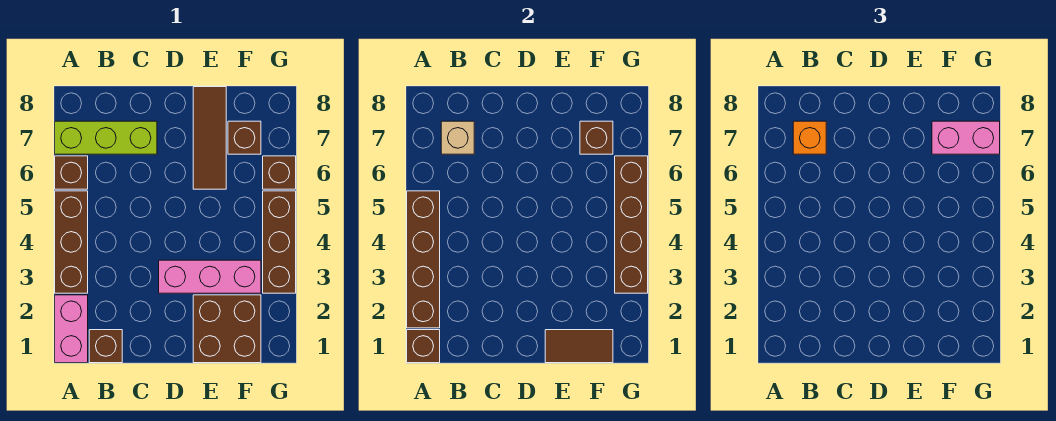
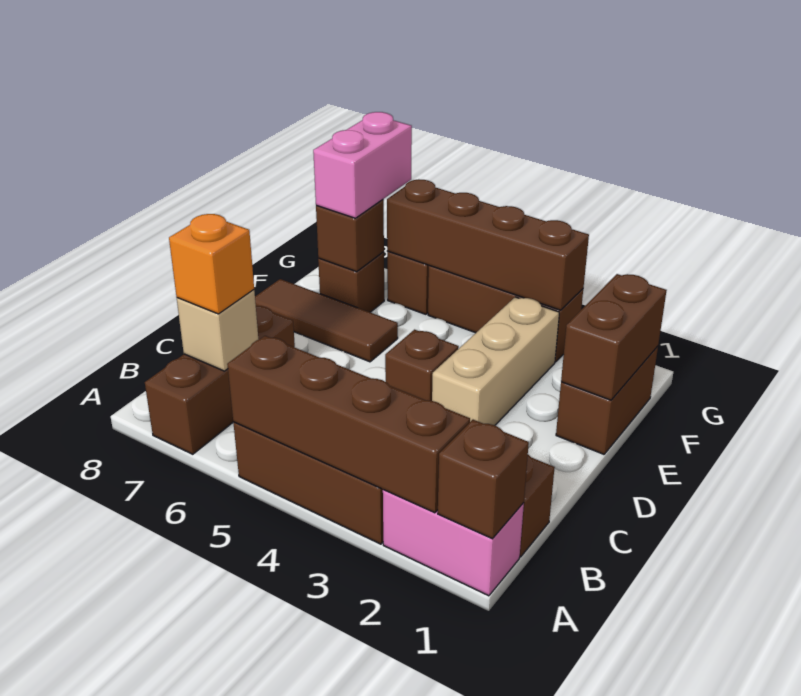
brown brick A6 level 1 -> brown brick D4 level 1
lime brick A7:C7 level 1 -> brown brick A7:C7 level 1
pink brick D3:F3 level 1 -> tan brick D3:F3 level 1
brown brick E1:F2 level 1 -> brown brick E1:F1 level 1
brown tile E1:F1 level 2 -> brown brick E1:F1 level 2

